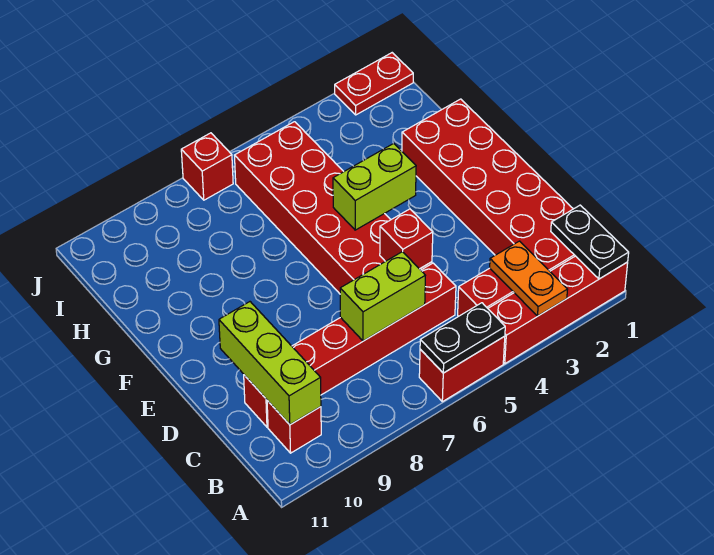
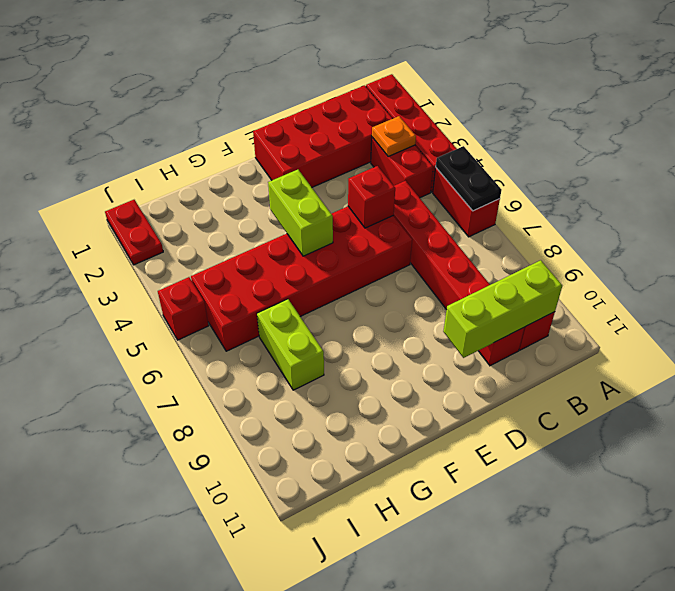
black plate A1:B1 level 2 -> none
orange plate A3:B3 level 2 -> orange plate B3 level 2
red brick B1:G2 level 1 -> red brick B1:E2 level 1
lime brick C6:C7 level 2 -> lime brick H7:H8 level 1
red brick J7 level 1 -> red brick J5 level 1

